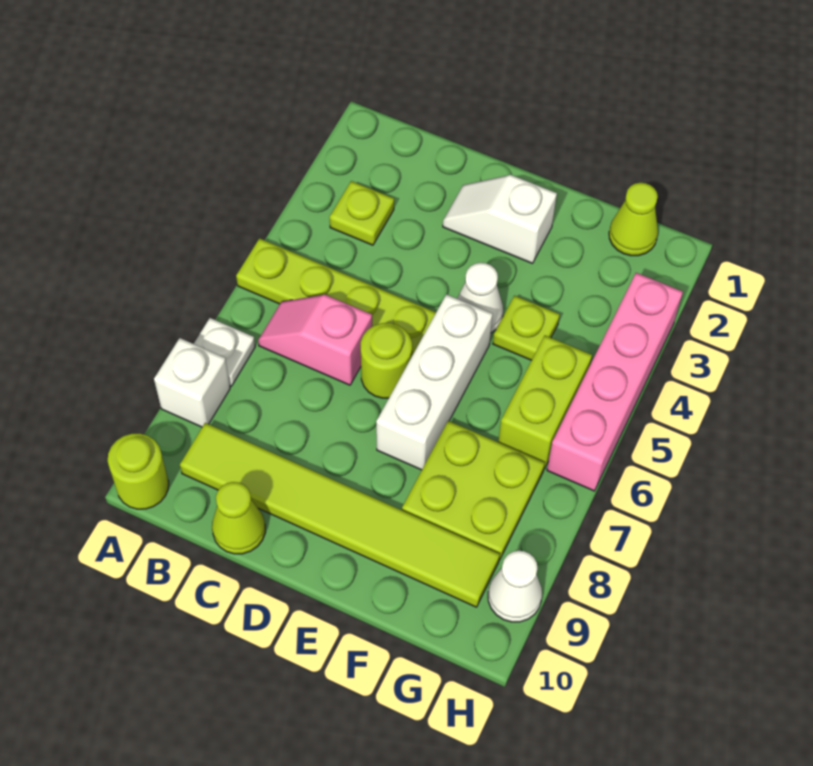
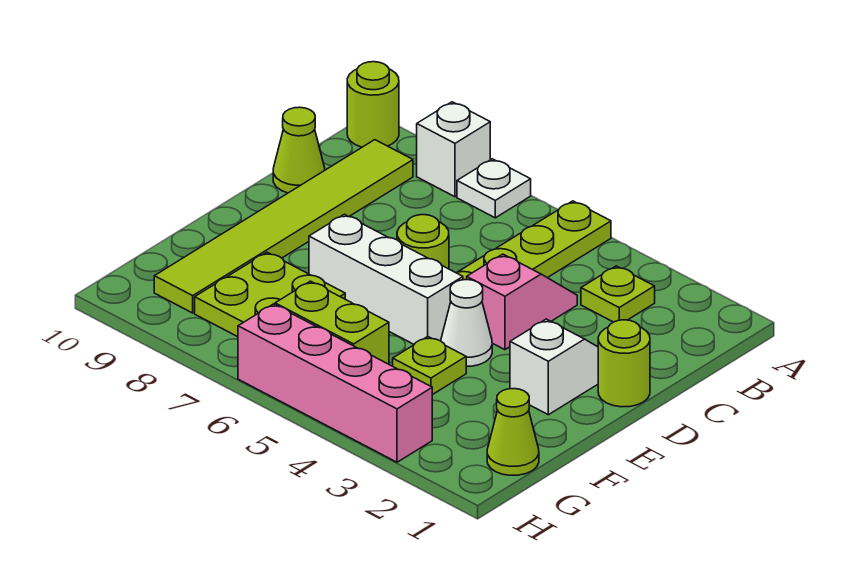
pink slope B6:C6 level 1 top C -> pink slope C4:D4 level 1 top D
none -> lime round brick D1 level 1
white cone H9 level 1 -> none

